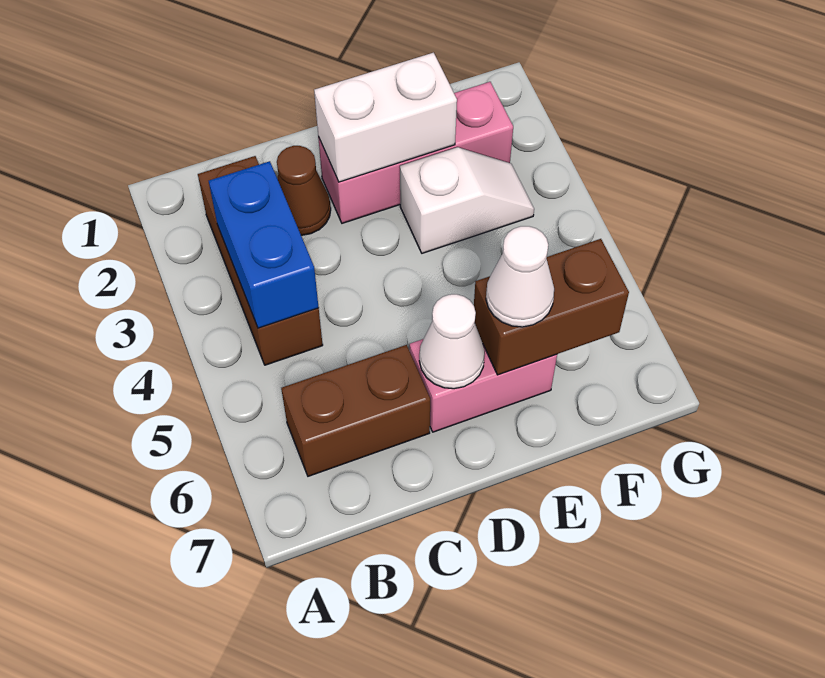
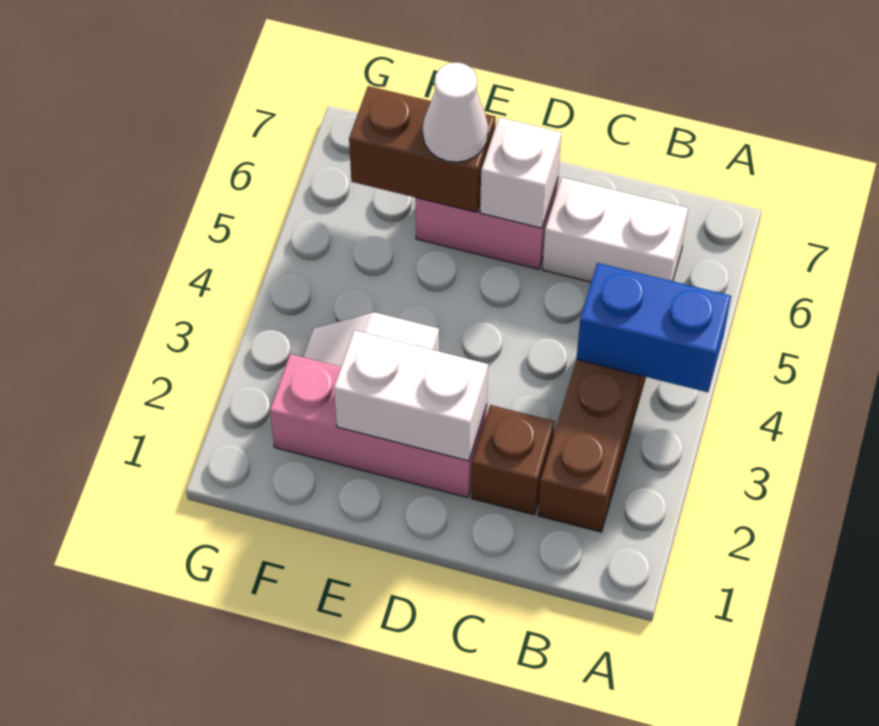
blue brick B3:B4 level 2 -> blue brick A4:B4 level 2
brown brick B6:C6 level 1 -> white brick B6:C6 level 1
brown cone C2 level 1 -> brown brick C2 level 1
white cone D6 level 2 -> white brick D6 level 2

